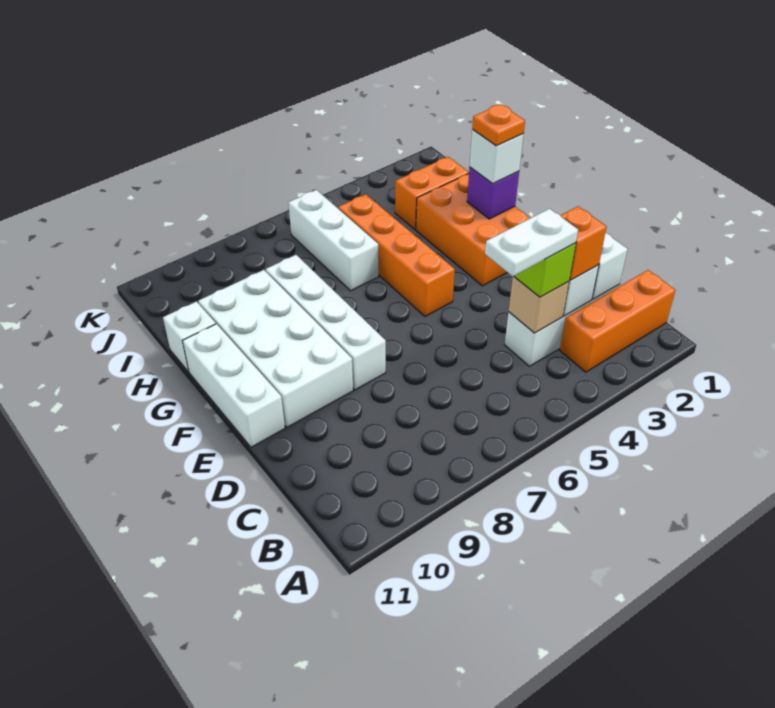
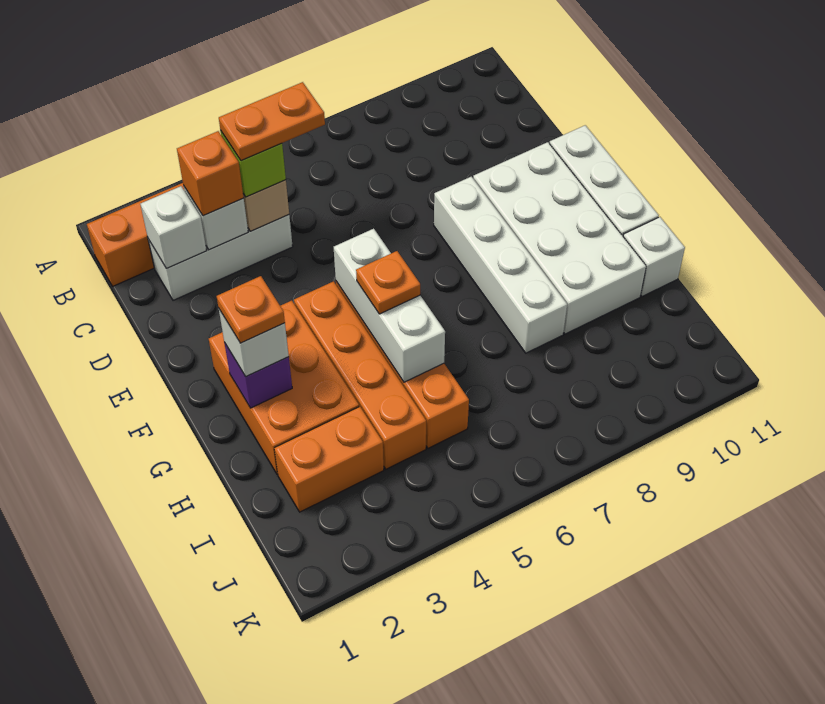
white plate C4:C5 level 4 -> orange plate C4:C5 level 4
none -> orange brick F4:I4 level 1
none -> orange plate G5 level 3
white brick H6:J6 level 1 -> white brick F5:H5 level 2

